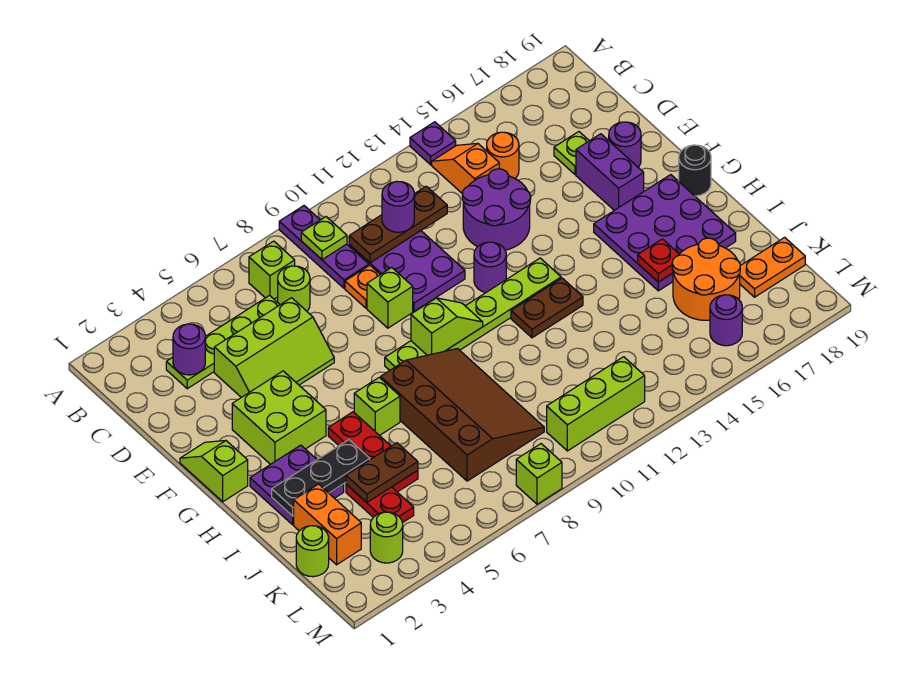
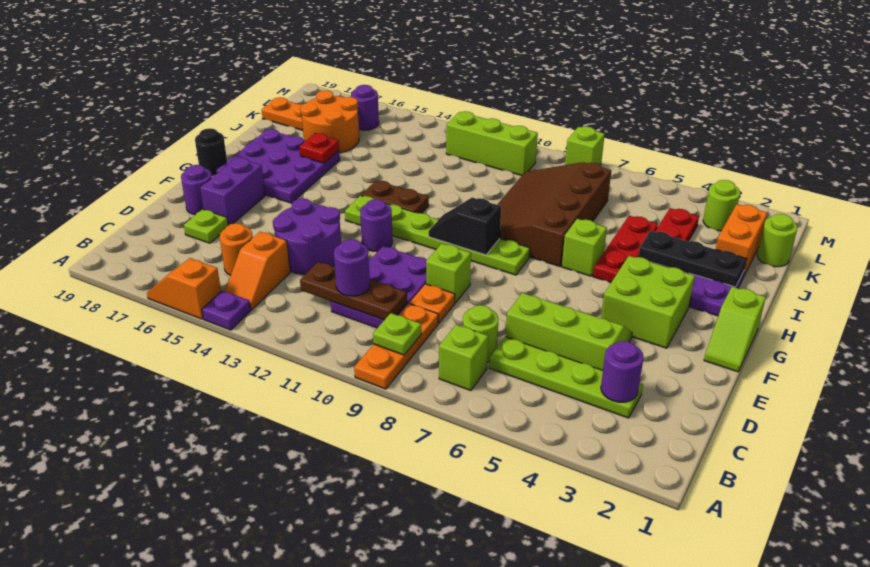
purple plate A9:C9 level 1 -> orange plate A9:C9 level 1
none -> orange slope A15:A16 level 1 top 15
lime slope G9:G10 level 2 top 9 -> black slope G9:G10 level 2 top 9
brown plate J4:J5 level 2 -> none

